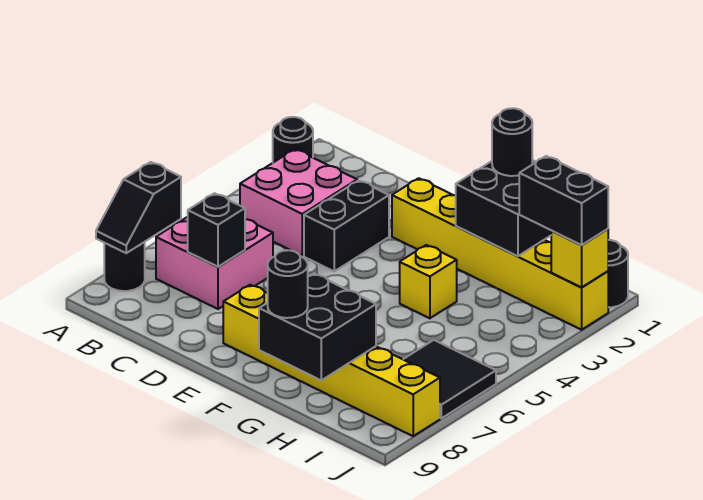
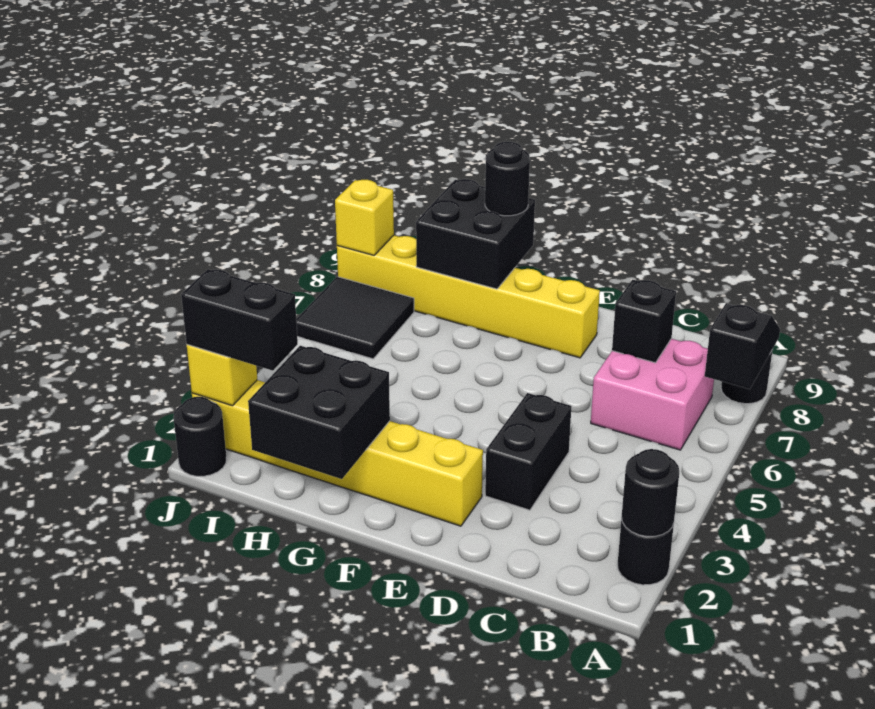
pink brick B3:C4 level 1 -> none
black round brick G1 level 3 -> black round brick A2 level 2
yellow brick G4 level 1 -> yellow brick J8 level 2

